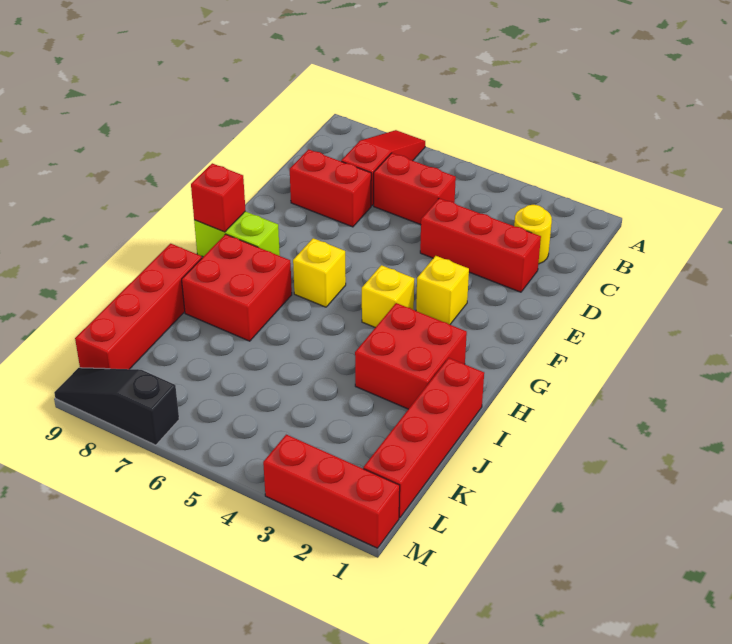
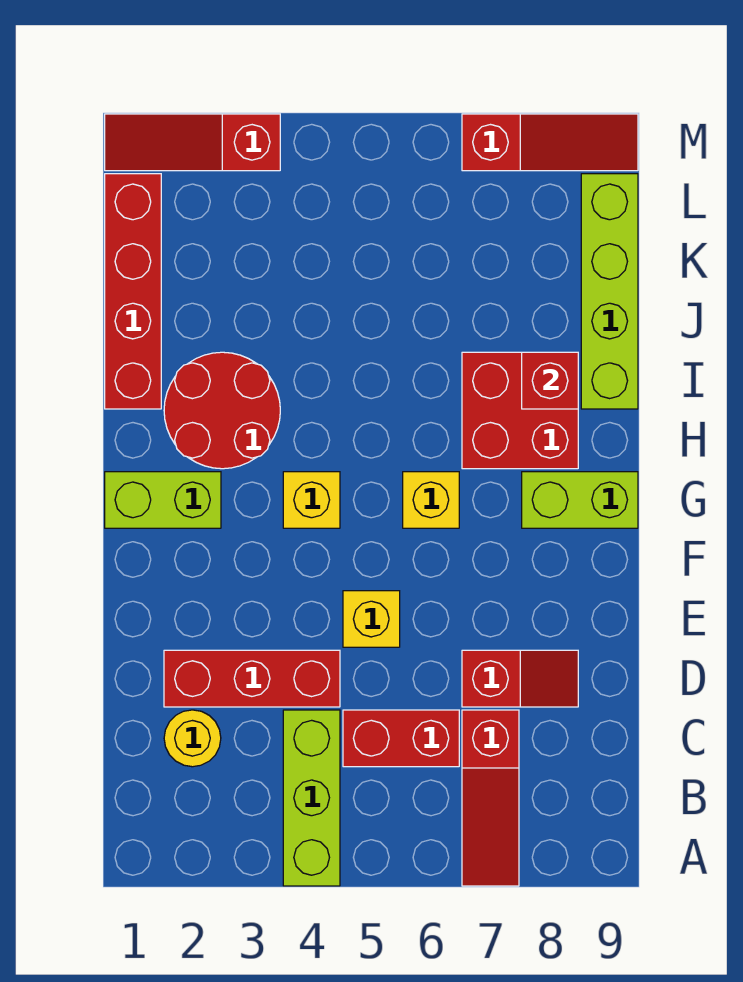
none -> lime brick A4:C4 level 1
red brick D7:D8 level 1 -> red slope D7:D8 level 1 top 7
yellow brick F3 level 1 -> yellow brick E5 level 1
none -> lime brick G1:G2 level 1
red brick G9 level 2 -> red brick I8 level 2
red brick H2:I3 level 1 -> red round brick H2:I3 level 1
red brick I9:L9 level 1 -> lime brick I9:L9 level 1
red brick M1:M3 level 1 -> red slope M1:M3 level 1 top 3
black slope M7:M9 level 1 top 7 -> red slope M7:M9 level 1 top 7

